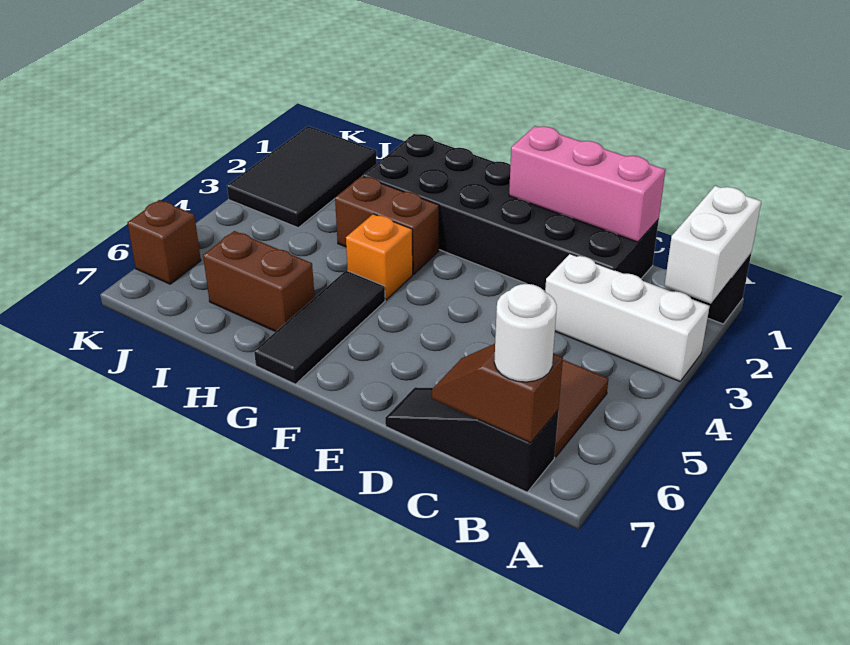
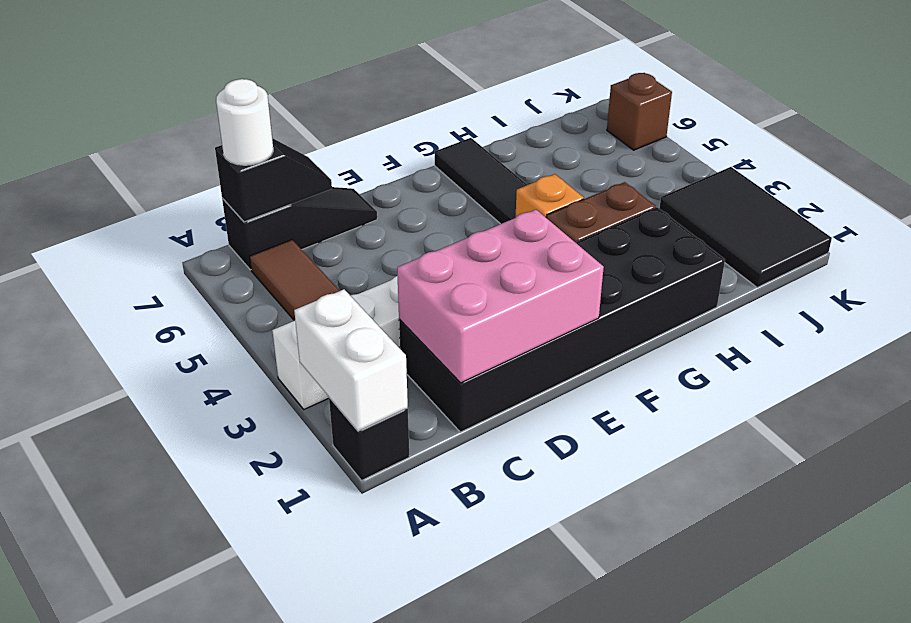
brown slope B7:C7 level 2 top B -> black slope B7:C7 level 2 top B
pink brick C1:E1 level 2 -> pink brick C1:E2 level 2
brown brick H6:I6 level 1 -> none

